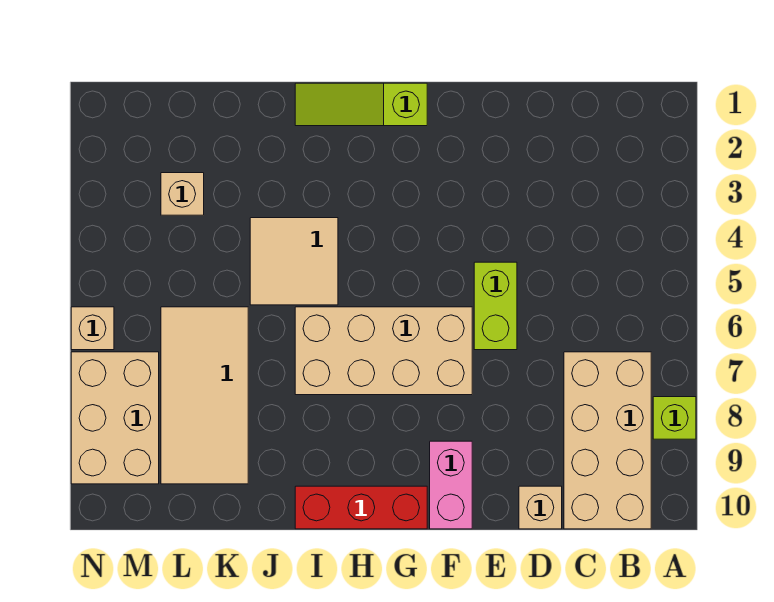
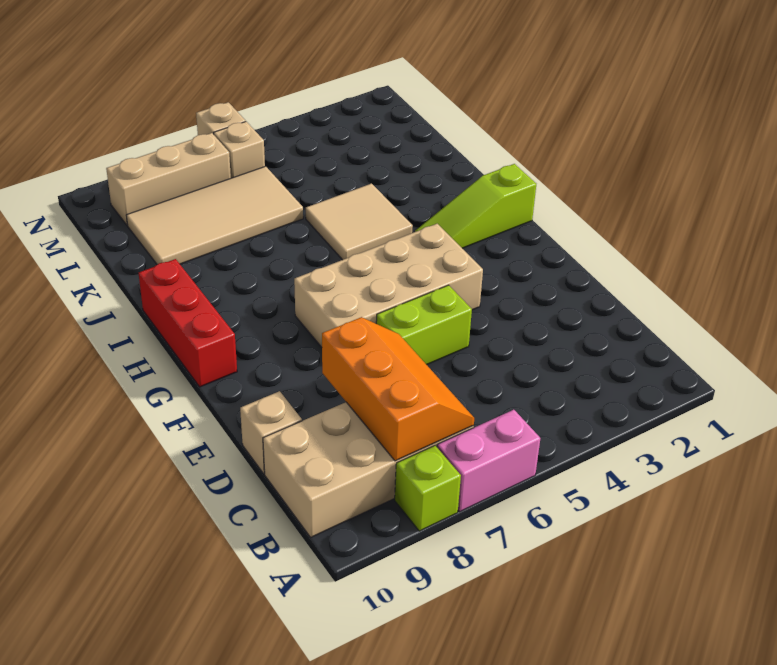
none -> orange slope B7:D8 level 2 top 8
tan brick F6:I7 level 1 -> tan brick F4:G7 level 1
pink brick F9:F10 level 1 -> pink brick A6:A7 level 1
lime slope G1:I1 level 1 top G -> lime slope H1:H3 level 1 top 1
tan brick L3 level 1 -> tan brick M6 level 1
tan brick M7:N9 level 1 -> tan brick M7:M9 level 1

